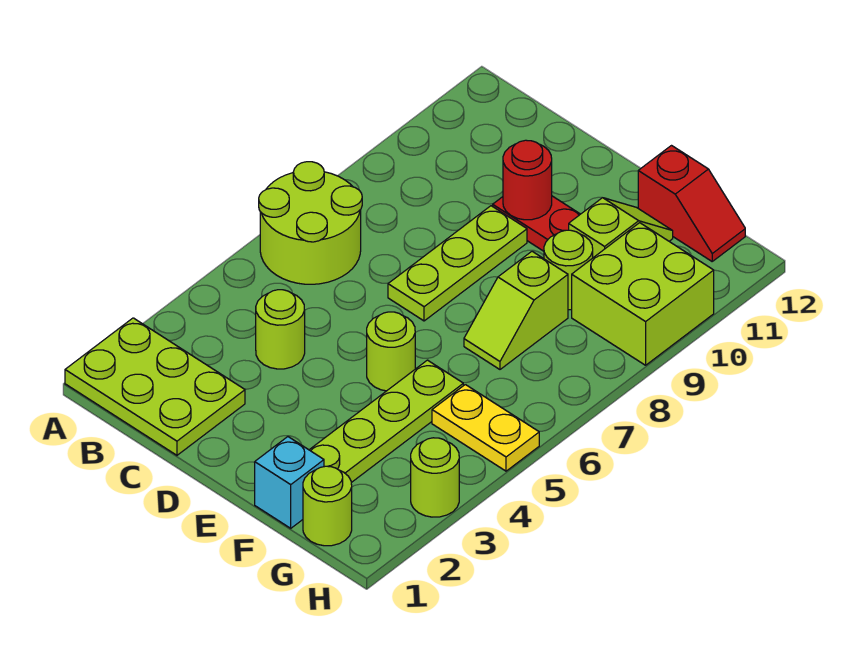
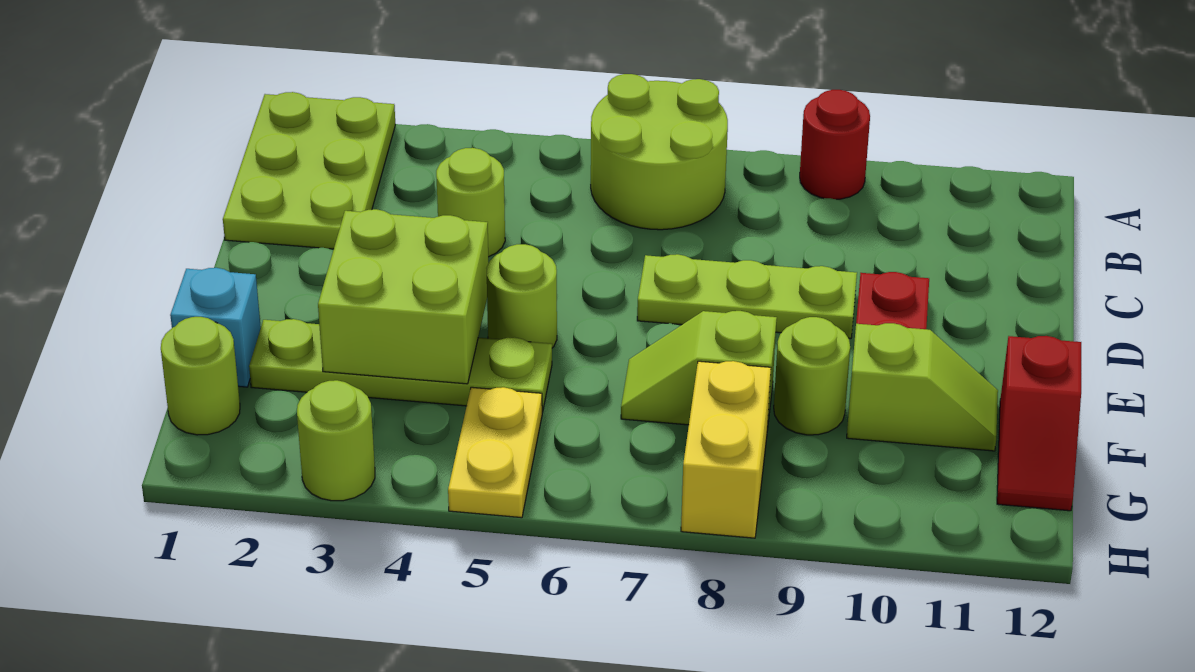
red round brick D10 level 2 -> red round brick A9 level 1
none -> yellow brick G8:H8 level 1
lime brick G9:H10 level 1 -> lime brick E3:F4 level 2

